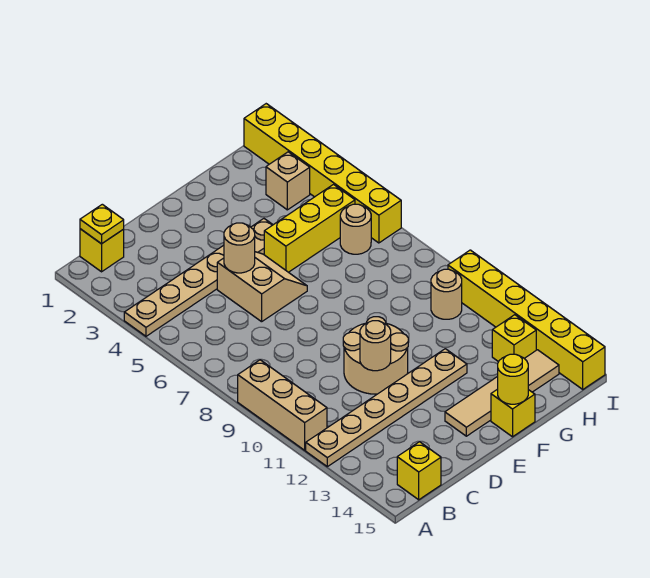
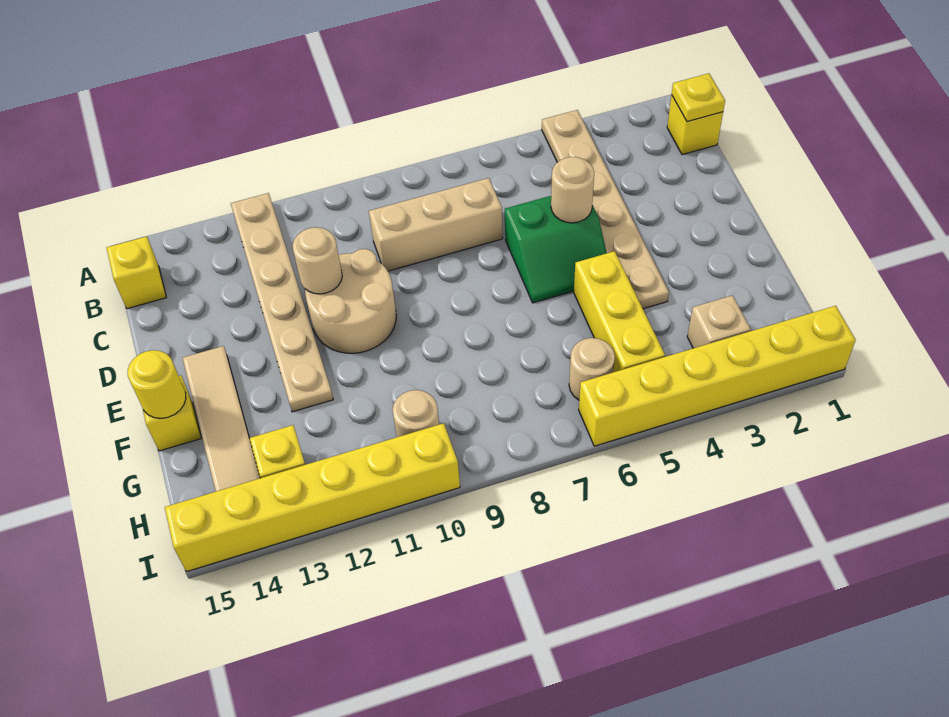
tan brick A9:A11 level 1 -> tan brick C7:C9 level 1
tan slope D5:E6 level 1 top D -> green slope D5:E6 level 1 top D

